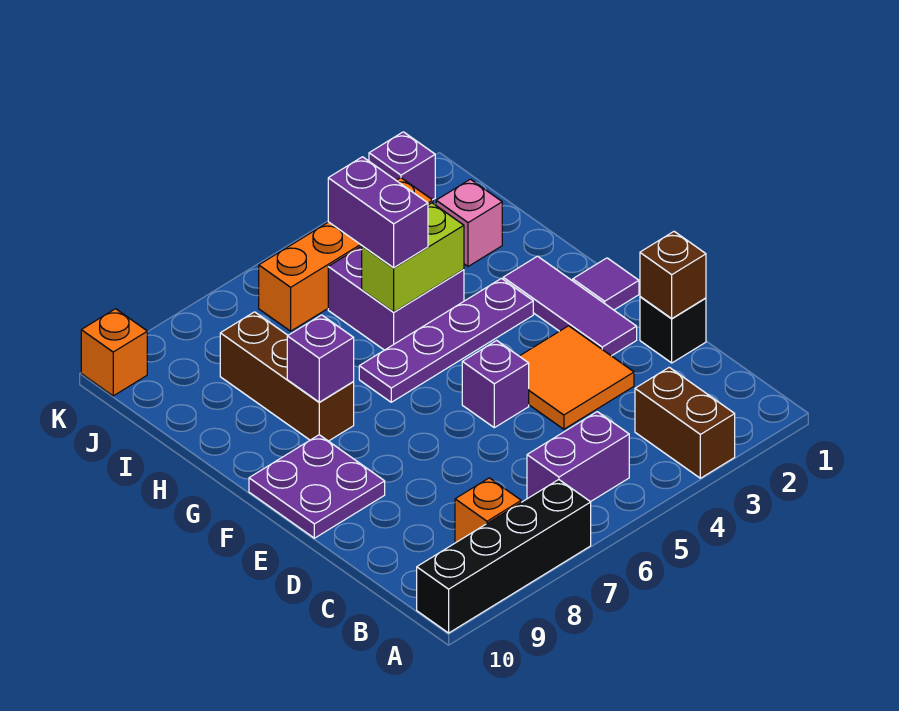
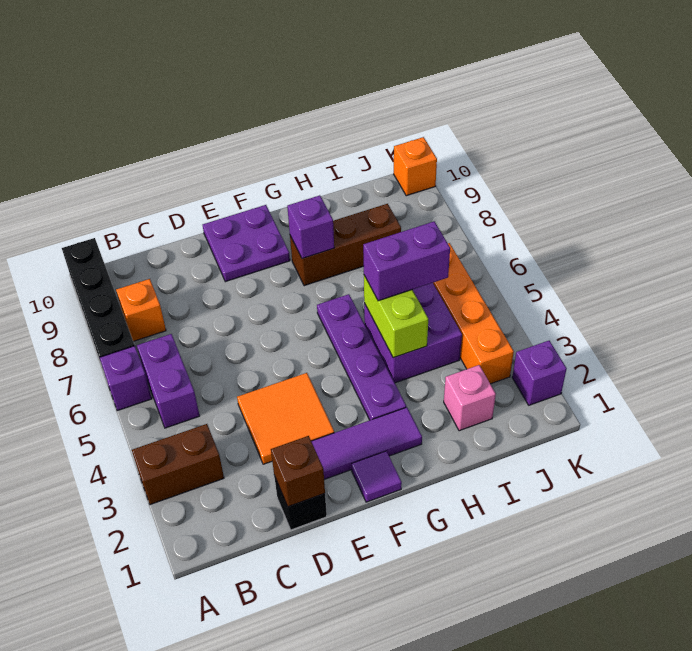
purple brick E5 level 1 -> purple brick A6 level 1

